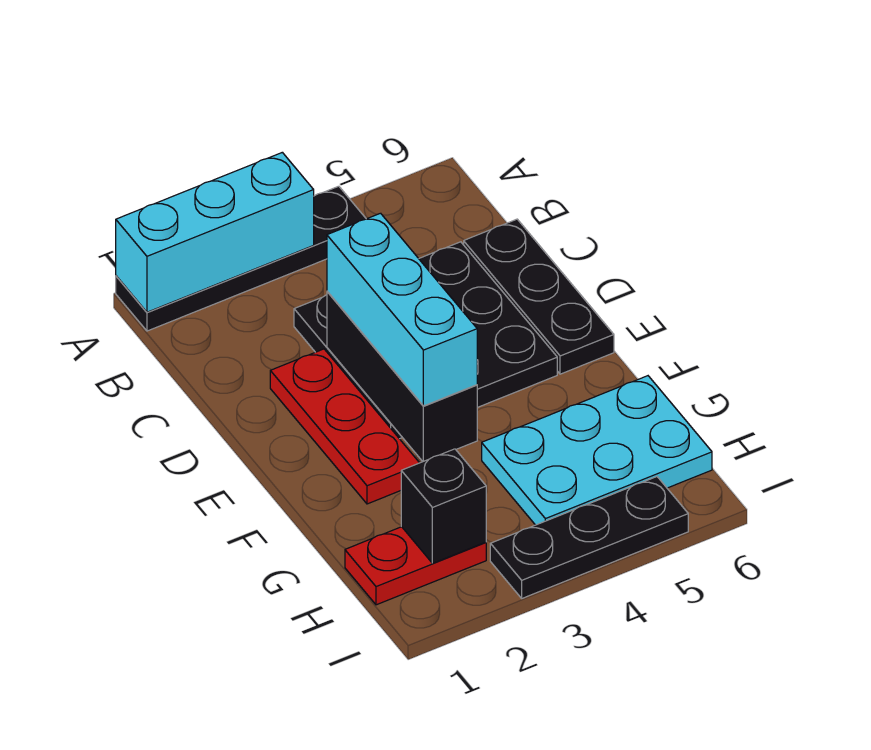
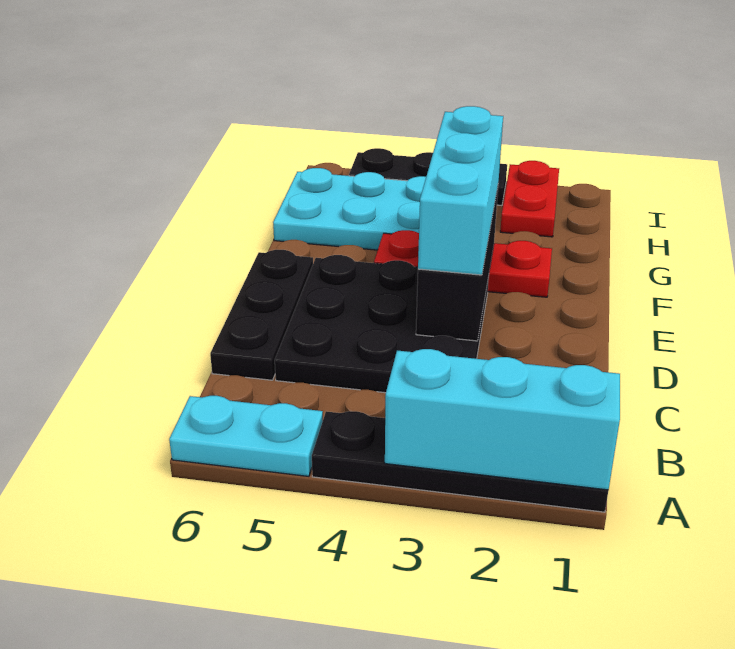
none -> cyan plate A5:A6 level 1
red plate D2:F2 level 1 -> red plate F2:F4 level 1
red plate H1:H2 level 1 -> red plate H2:I2 level 1
black brick H2 level 2 -> none

